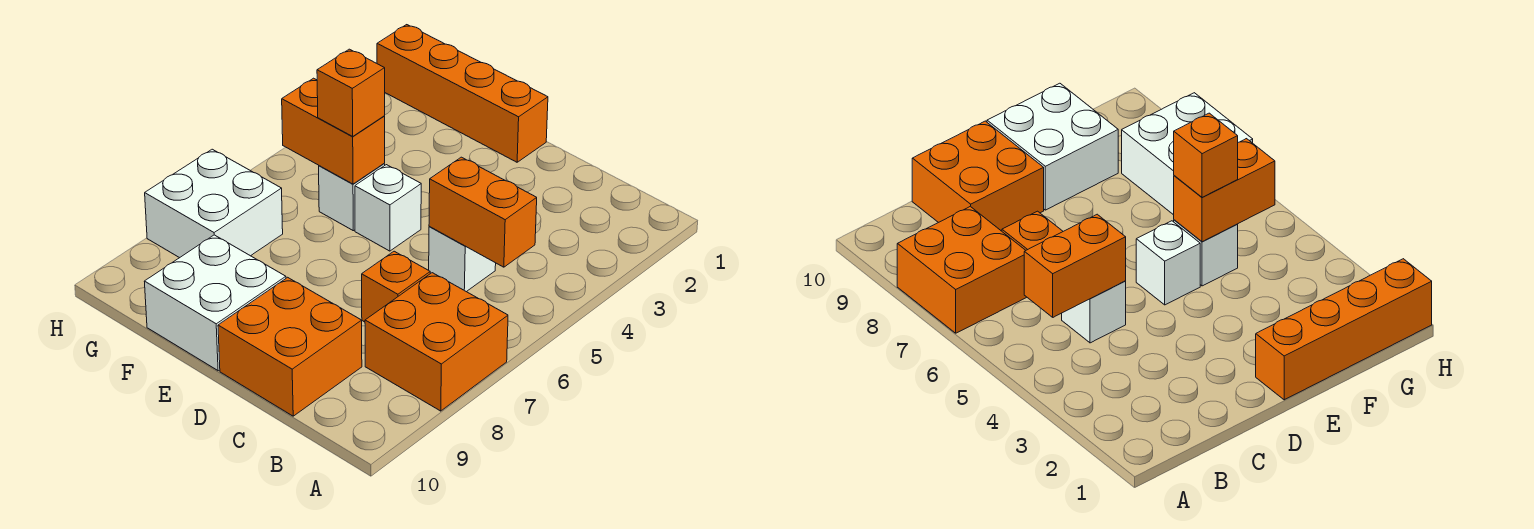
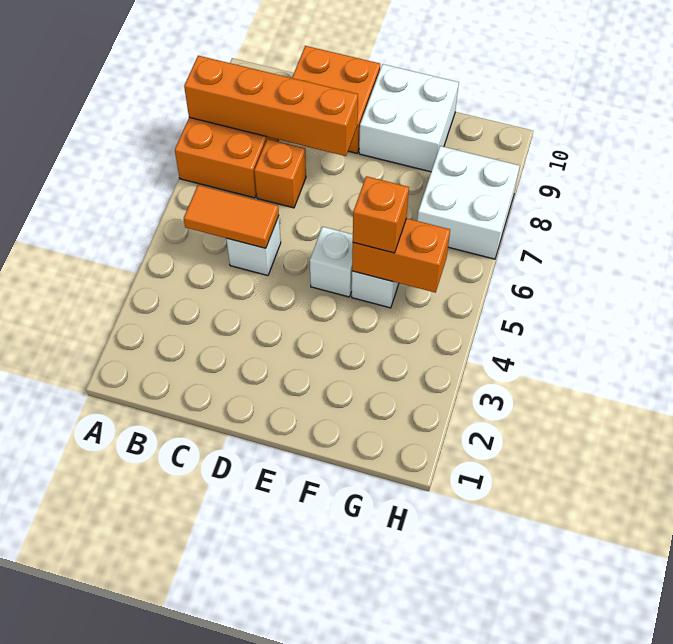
orange brick B5:C5 level 2 -> orange tile B5:C5 level 2
orange brick E1:H1 level 1 -> orange brick A8:D8 level 2

